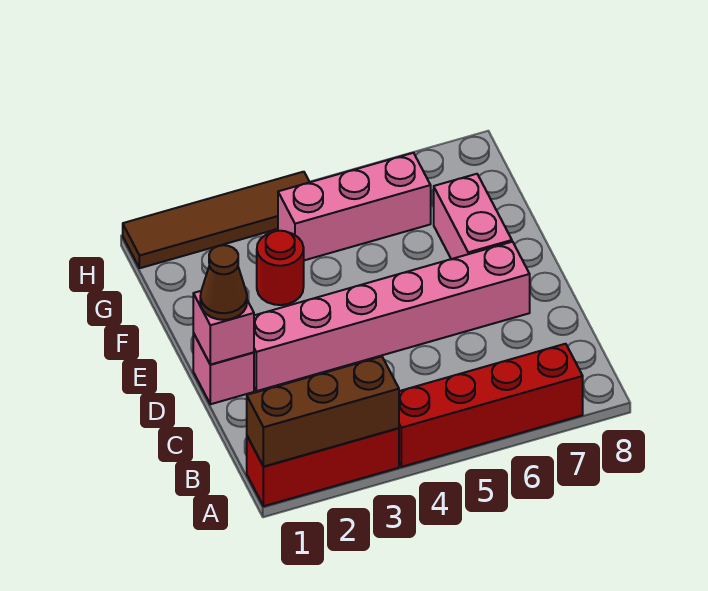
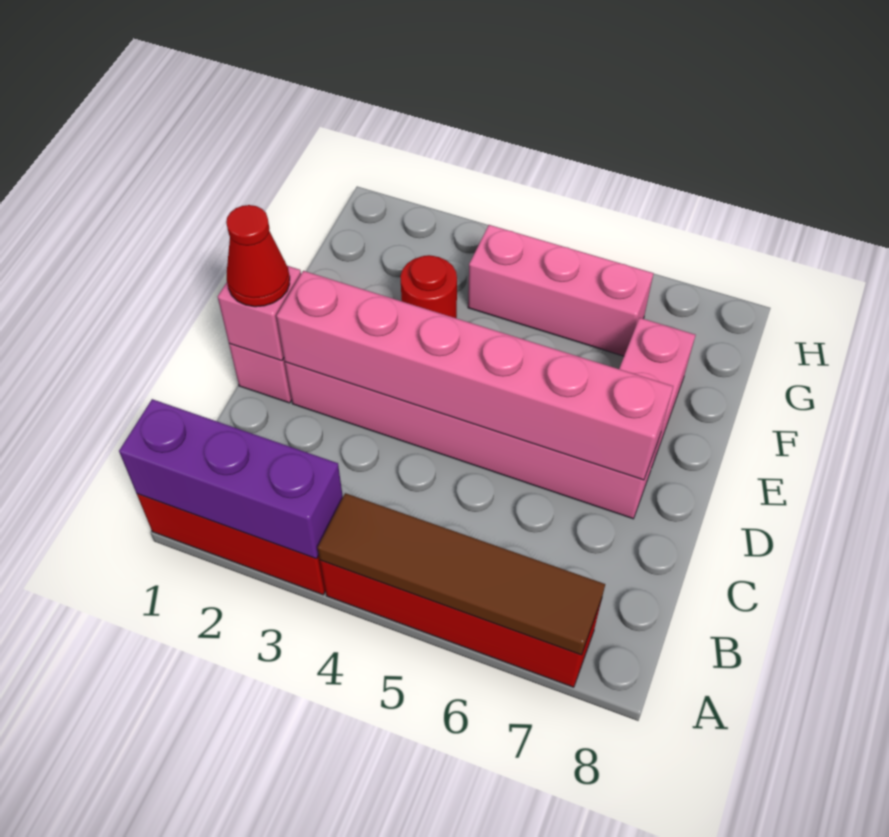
brown brick A1:A3 level 2 -> purple brick A1:A3 level 2
brown cone D1 level 3 -> red cone D1 level 3
none -> pink brick D2:D7 level 2
brown tile H1:H4 level 1 -> brown tile A4:A7 level 2

